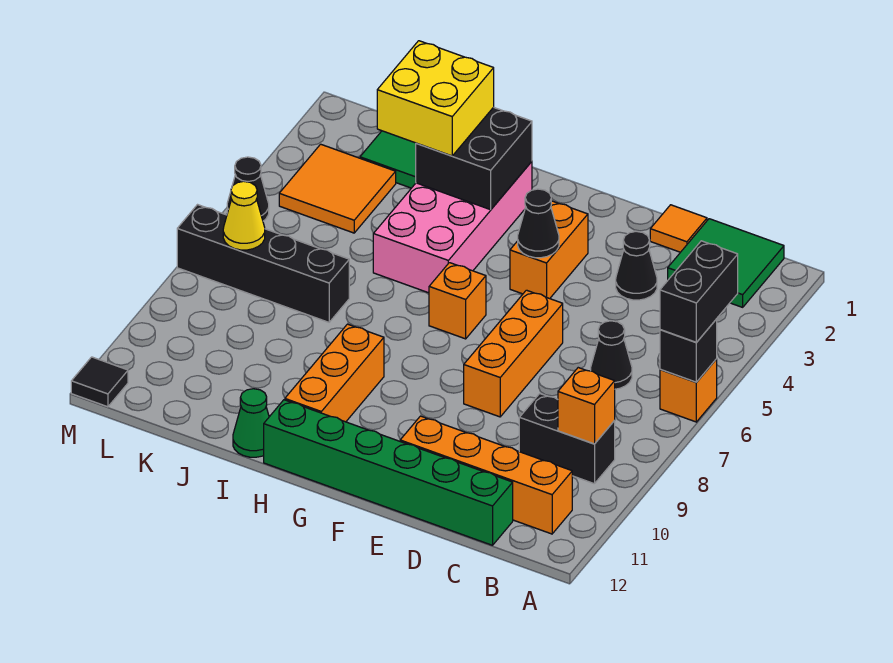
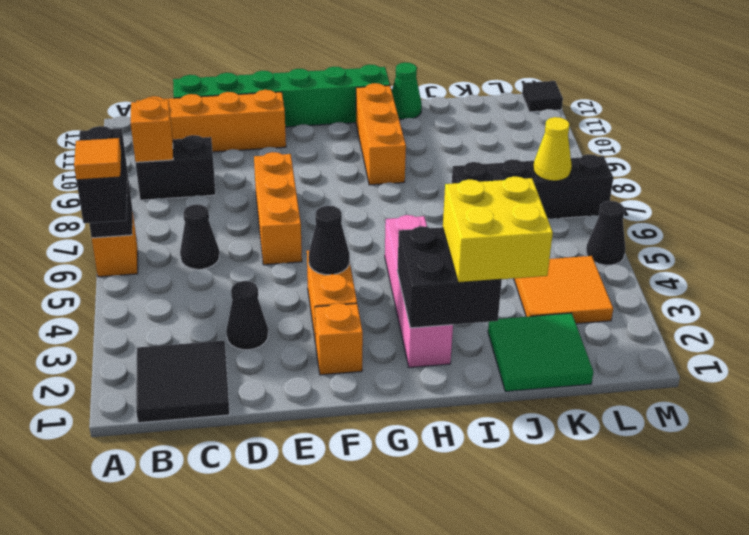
green tile B1:C2 level 1 -> black tile B1:C2 level 1
orange tile D1 level 1 -> orange tile A5 level 4
orange brick G6 level 1 -> orange brick F2 level 1
pink brick H2:I5 level 1 -> pink brick H2:H5 level 1

